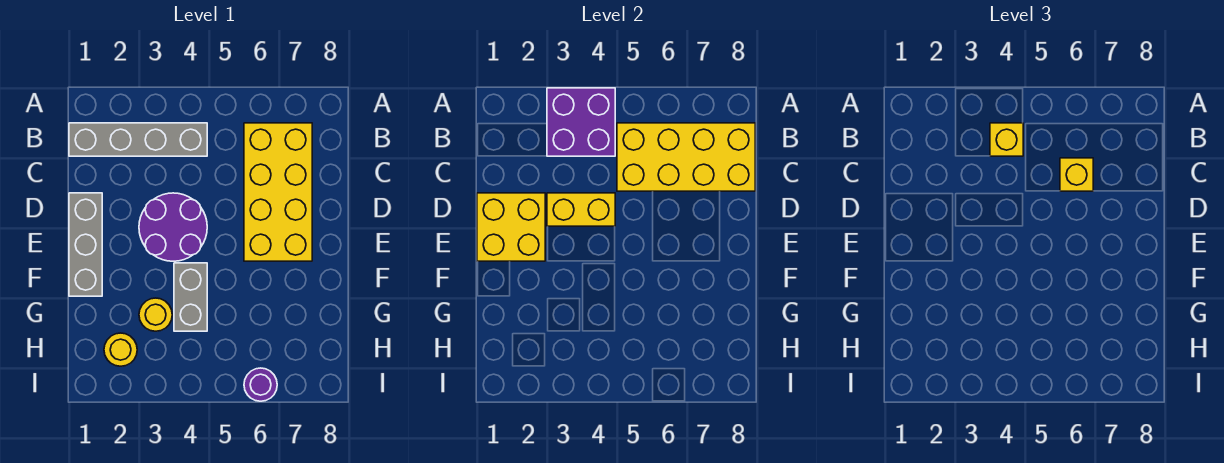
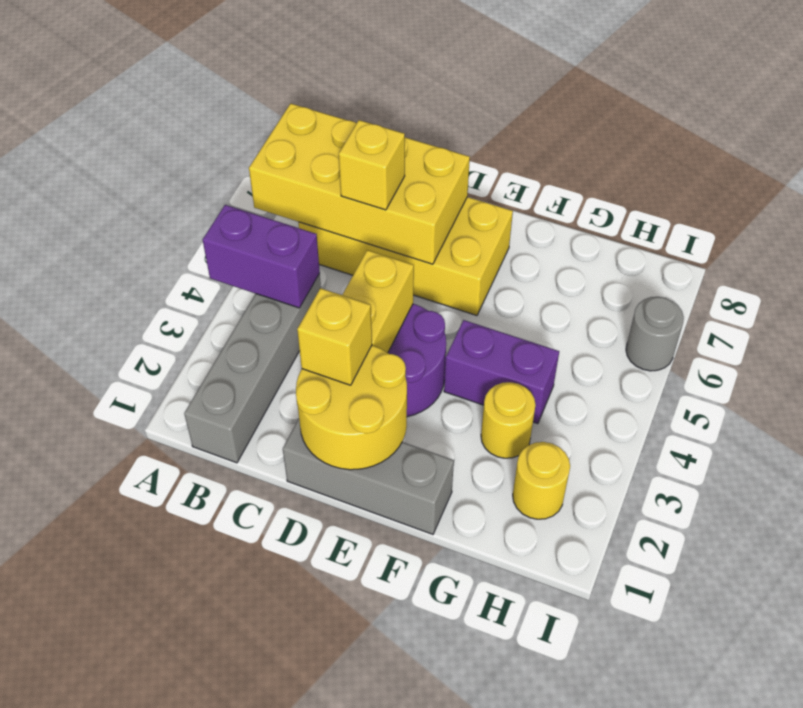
purple brick A3:B4 level 2 -> purple brick A4:B4 level 2
yellow brick B4 level 3 -> yellow brick D2 level 3
yellow brick B5:C8 level 2 -> yellow brick A6:D7 level 2
yellow brick D1:E2 level 2 -> yellow round brick D1:E2 level 2
grey brick F4:G4 level 1 -> purple brick F4:G4 level 1
purple round brick I6 level 1 -> grey round brick I6 level 1

